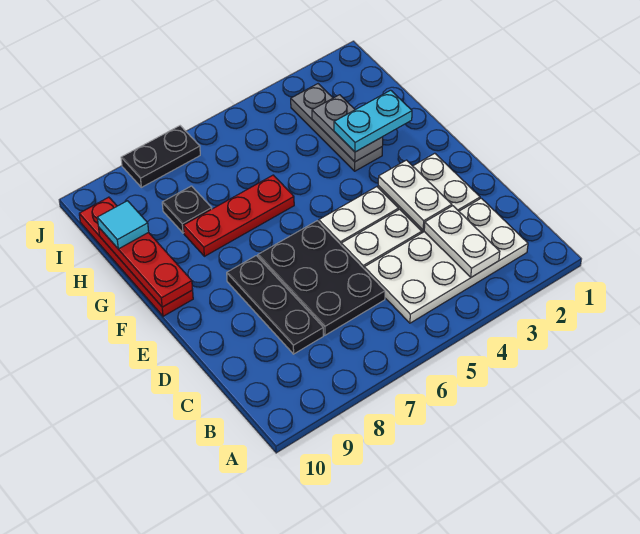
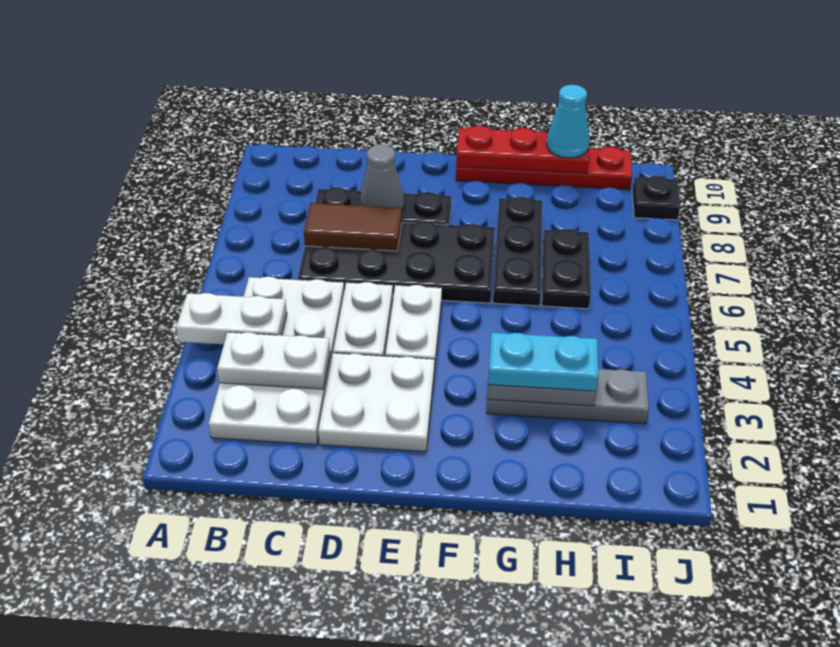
black plate C6:E7 level 1 -> black plate C6:F7 level 1
none -> brown tile C7:D7 level 2
white plate D3:E3 level 2 -> white plate A4:B4 level 2
none -> grey cone D8 level 2
cyan plate G2:G3 level 3 -> cyan plate G3:H3 level 3
red plate G6:G8 level 1 -> black plate G6:G8 level 1
black plate H8 level 1 -> black plate J9 level 1
cyan tile H10 level 3 -> cyan cone H10 level 3
black plate J7:J8 level 1 -> black plate H6:H7 level 1

